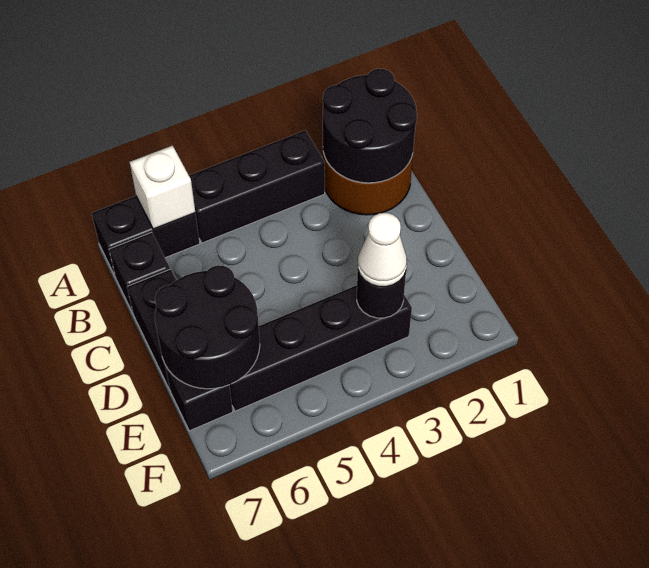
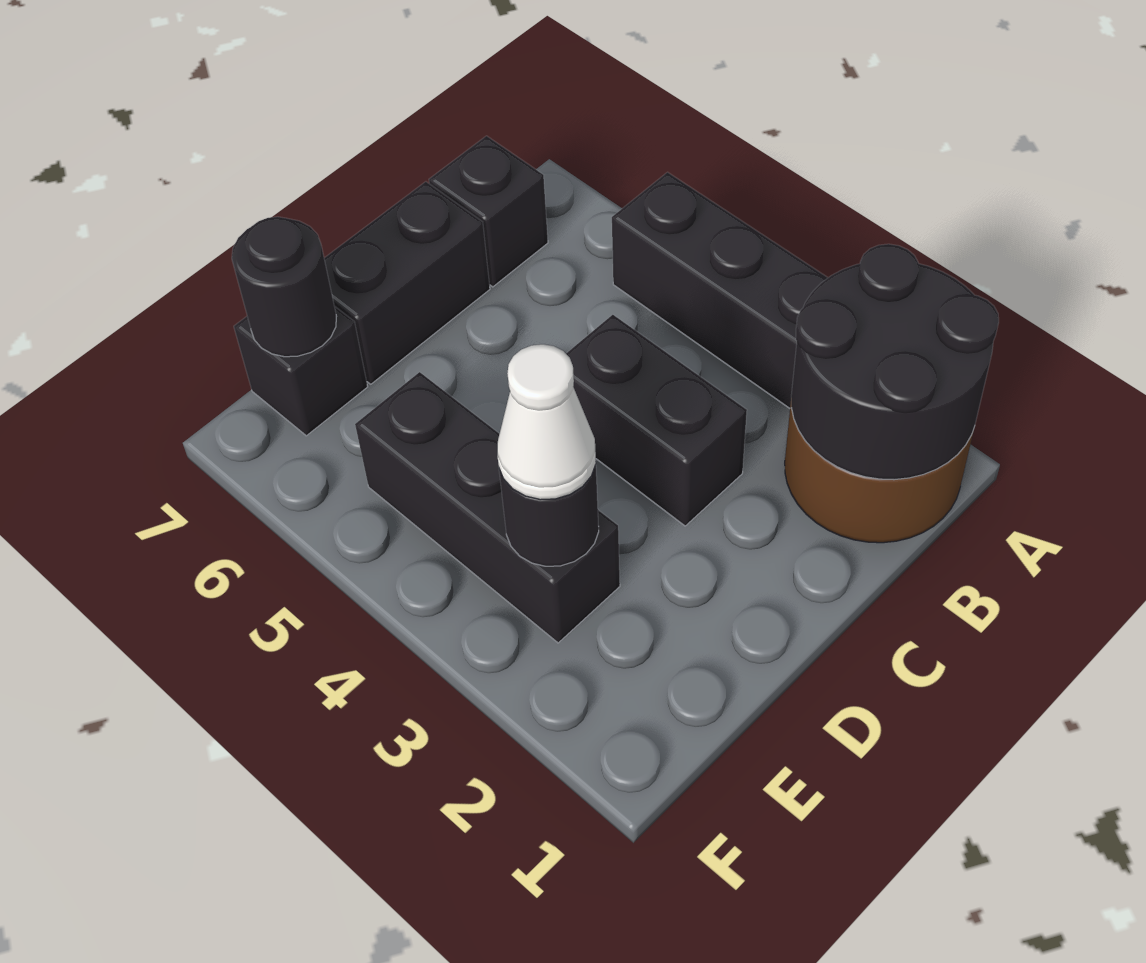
black brick A6:A7 level 1 -> black brick C3:C4 level 1
white brick A6 level 2 -> none
black round brick D6:E7 level 2 -> black round brick E7 level 2
black brick E3:E6 level 1 -> black brick E3:E5 level 1

